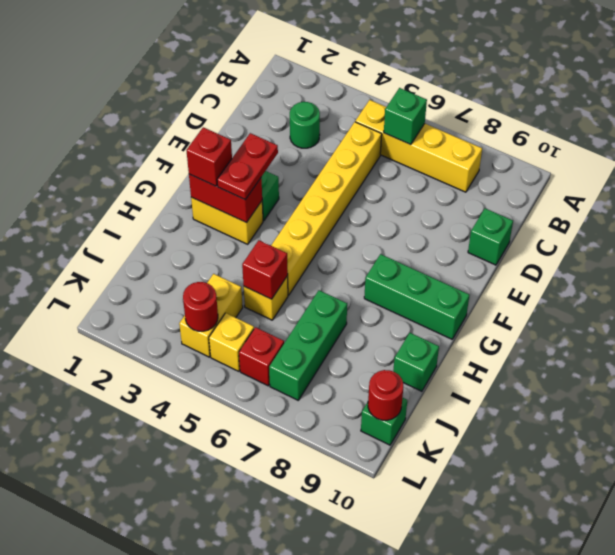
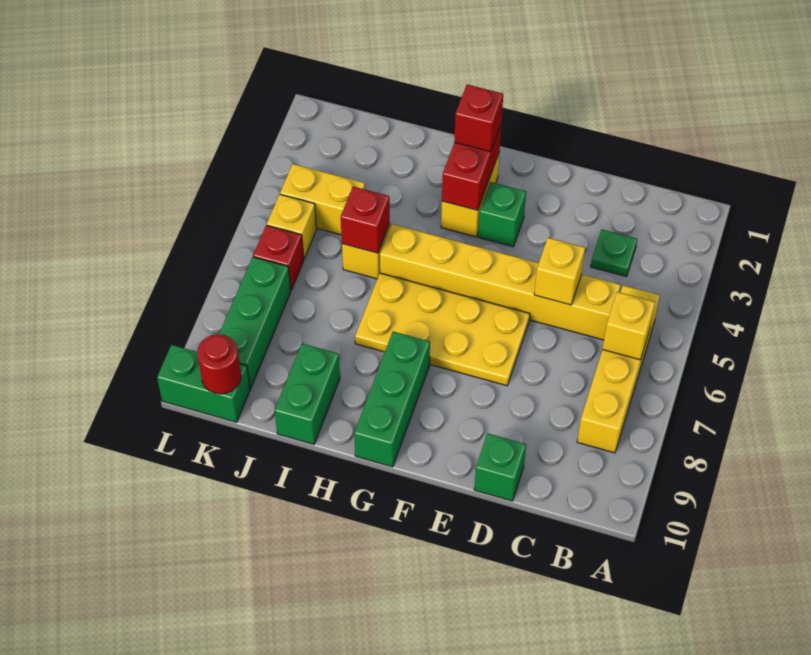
green brick B6 level 2 -> yellow brick B6 level 2
green round brick C3 level 1 -> green plate C3 level 1
none -> yellow brick D5 level 2
none -> yellow plate E6:H7 level 1
red plate F3:G3 level 3 -> none
green brick I7:K7 level 1 -> green brick K7:K9 level 1
green brick I10 level 1 -> green brick I9:I10 level 1
red round brick K4 level 2 -> none
green brick K10 level 1 -> green brick K10:L10 level 1

